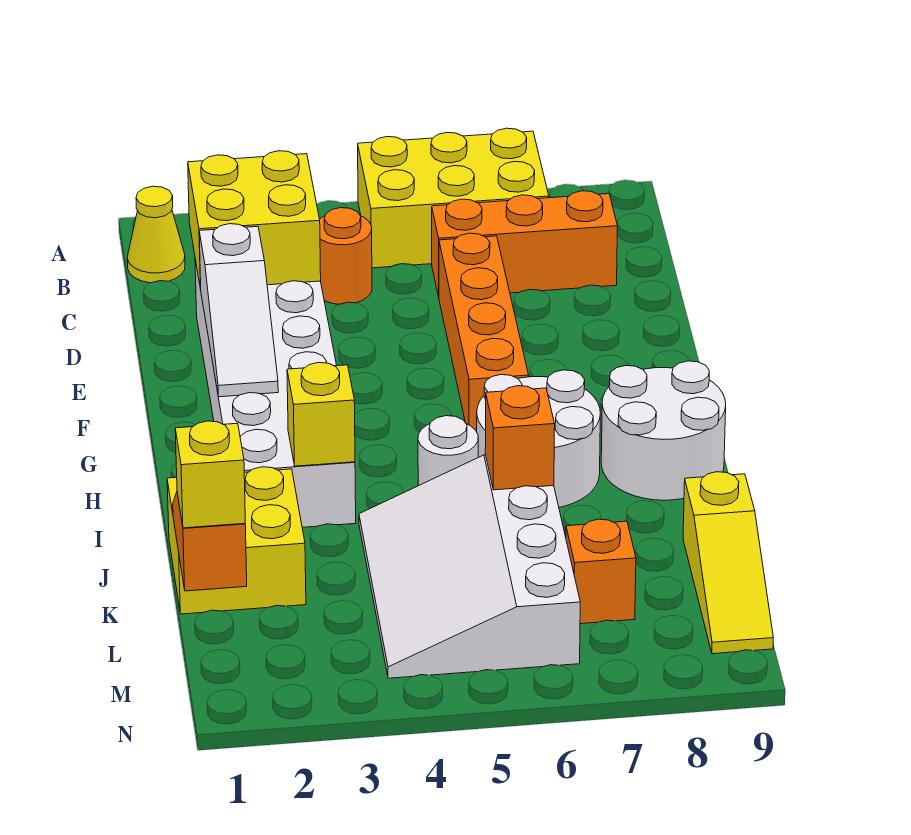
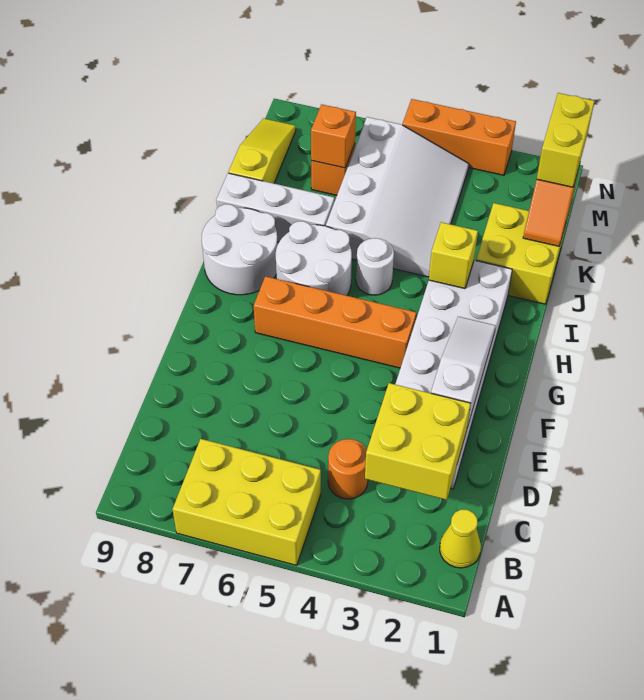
orange brick C6:C8 level 1 -> orange brick N3:N5 level 1
orange brick D6:G6 level 1 -> orange brick G4:G7 level 1
orange brick J6 level 2 -> orange brick L7 level 2
none -> white brick J7:J9 level 1
yellow brick L1 level 3 -> yellow brick L1:M1 level 3

